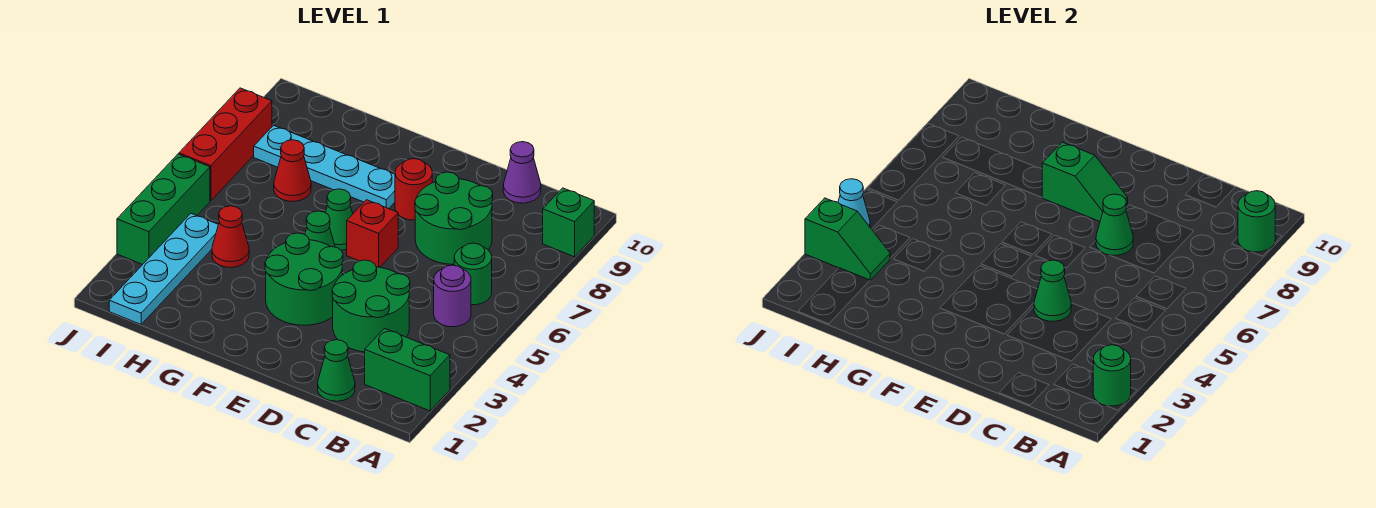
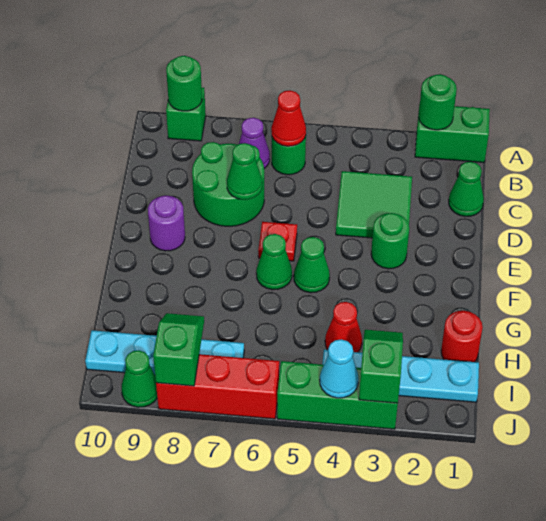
green brick A2:B2 level 1 -> green brick A1:A2 level 1
purple round brick B5 level 1 -> purple round brick E9 level 1
green round brick C3:D4 level 1 -> green tile C3:D4 level 1
purple cone C10 level 1 -> purple cone B7 level 1
green cone D4 level 2 -> green cone J9 level 1
green round brick E3:F4 level 1 -> green round brick E3 level 1
red brick E6 level 1 -> red plate E6 level 1
red round brick E8 level 1 -> red round brick H1 level 1
green slope E8:F8 level 2 top F -> green slope I8:J8 level 2 top J
cyan plate F8:I8 level 1 -> cyan plate I7:I10 level 1
red cone H7 level 1 -> red cone B6 level 2

